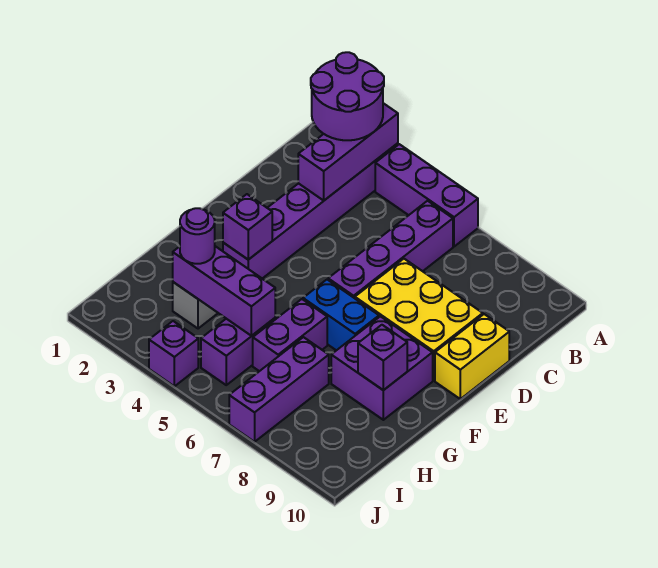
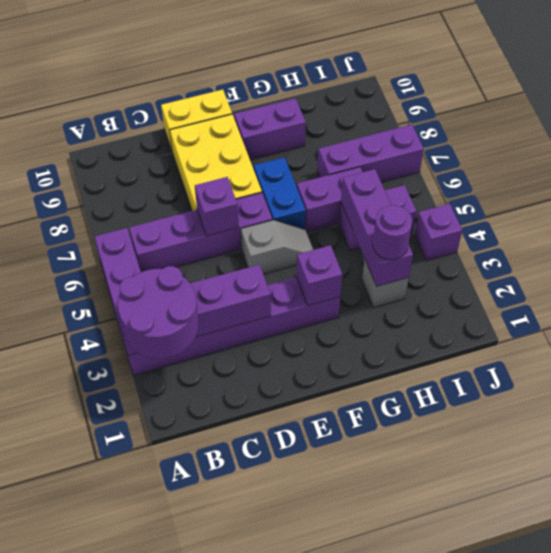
purple brick A3:C3 level 2 -> purple brick A3:D3 level 2
none -> grey slope E5:F5 level 1 top E
purple brick F8:G9 level 1 -> purple brick F9:G9 level 1
purple brick G9 level 2 -> purple brick D6 level 2

